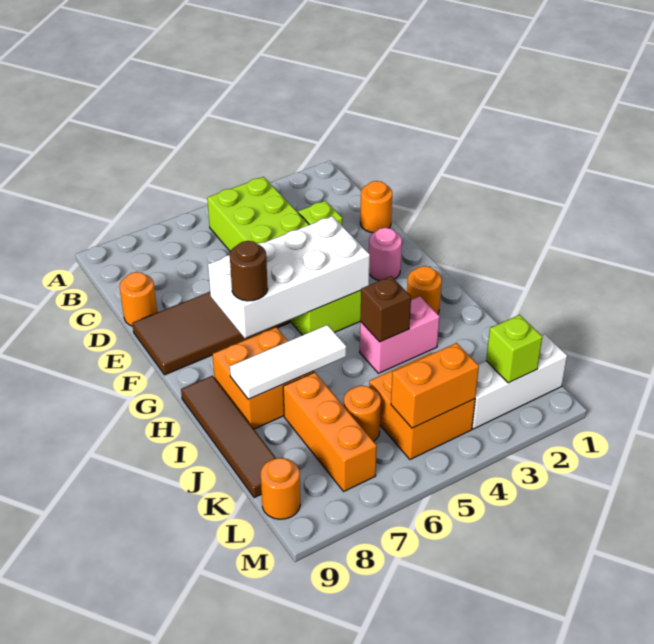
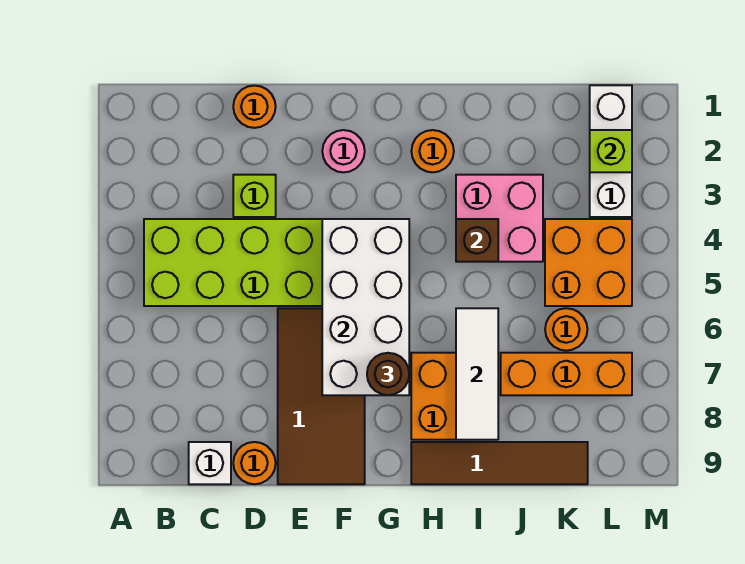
none -> white brick C9 level 1
pink brick I3:I4 level 1 -> pink brick I3:J4 level 1
orange brick L4:L5 level 2 -> none
orange round brick L9 level 1 -> none

